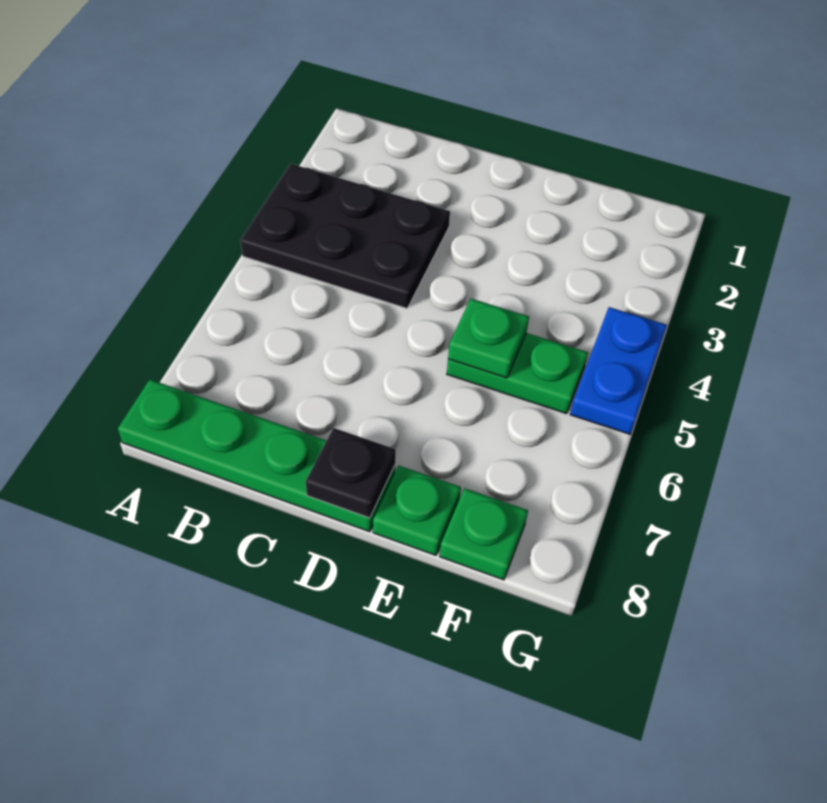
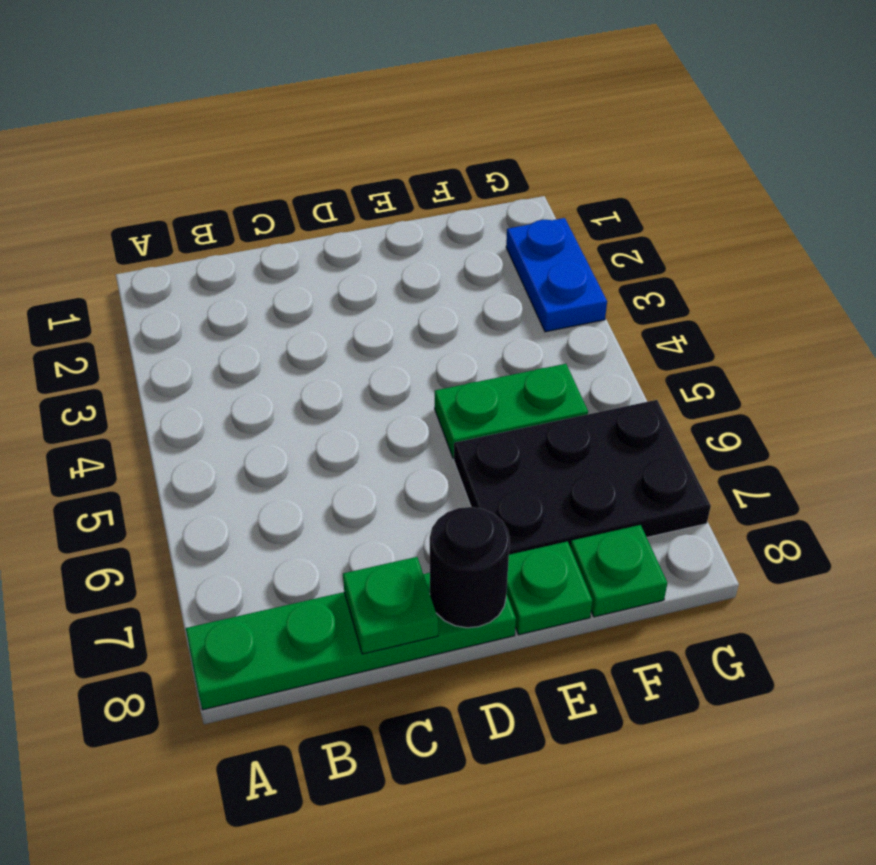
black plate A3:C4 level 1 -> black plate E6:G7 level 1
black plate D8 level 2 -> black round brick D8 level 2
green plate E5 level 2 -> green plate C8 level 2
blue plate G4:G5 level 1 -> blue plate G2:G3 level 1

